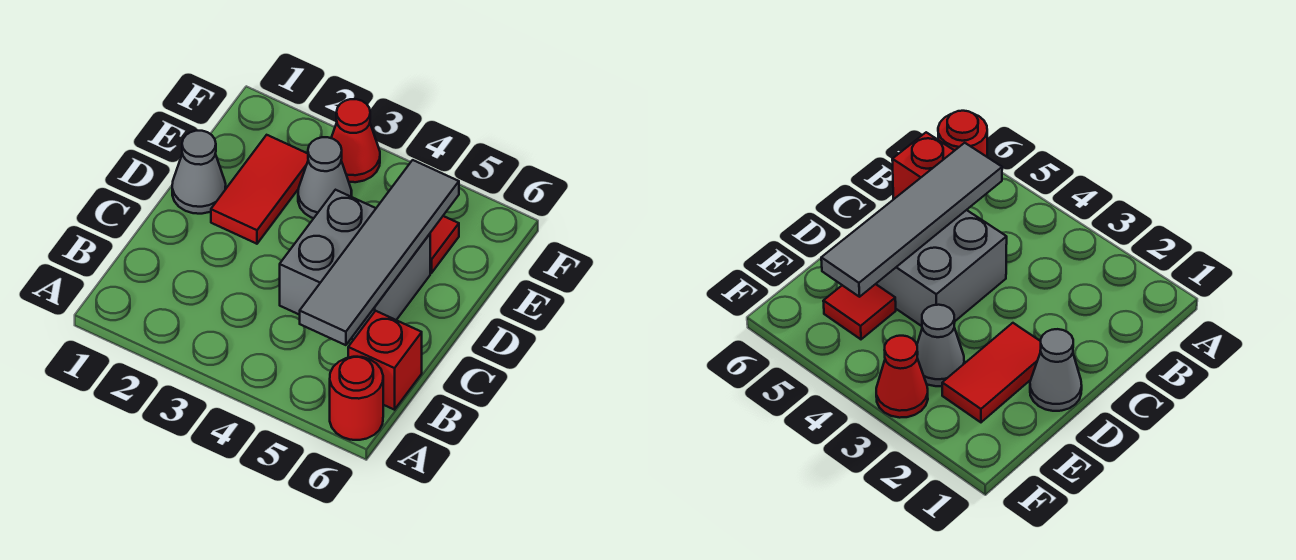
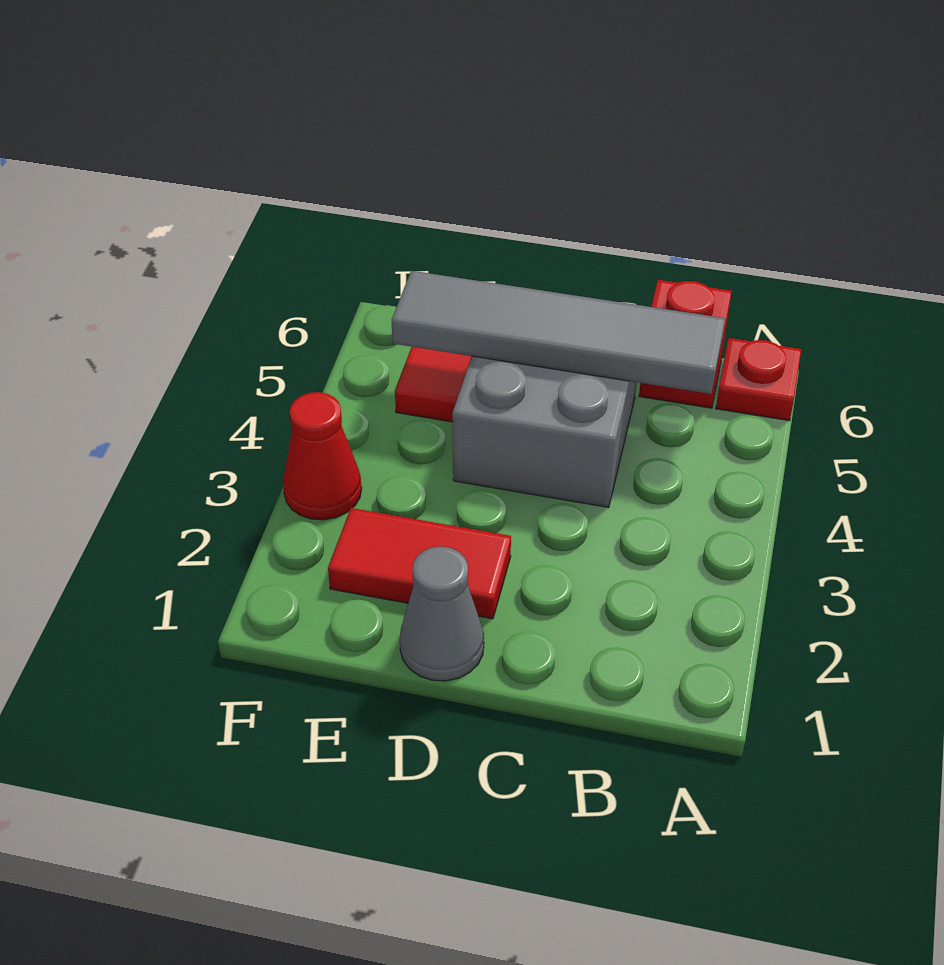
red round brick A6 level 1 -> red plate A6 level 1
grey cone E3 level 1 -> none

